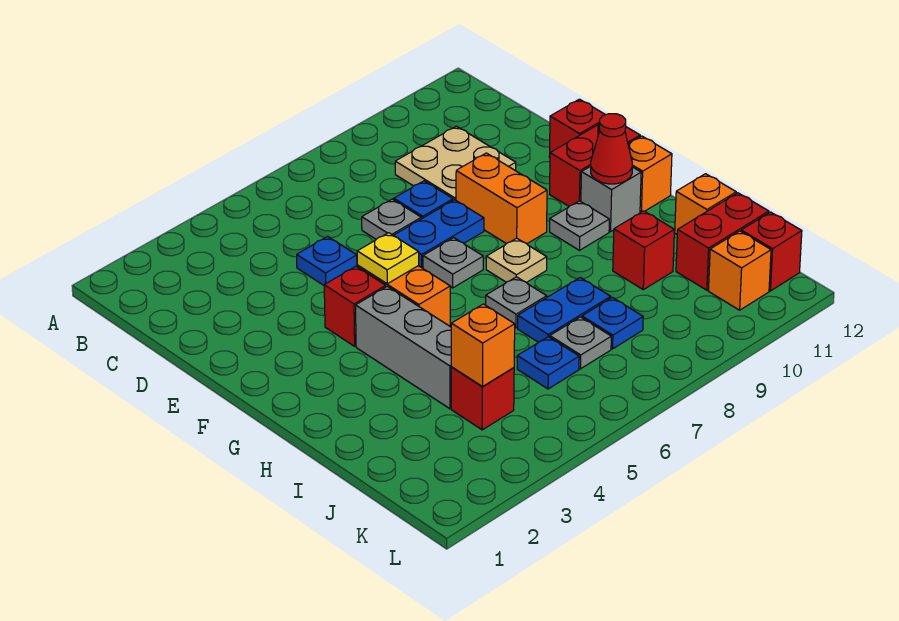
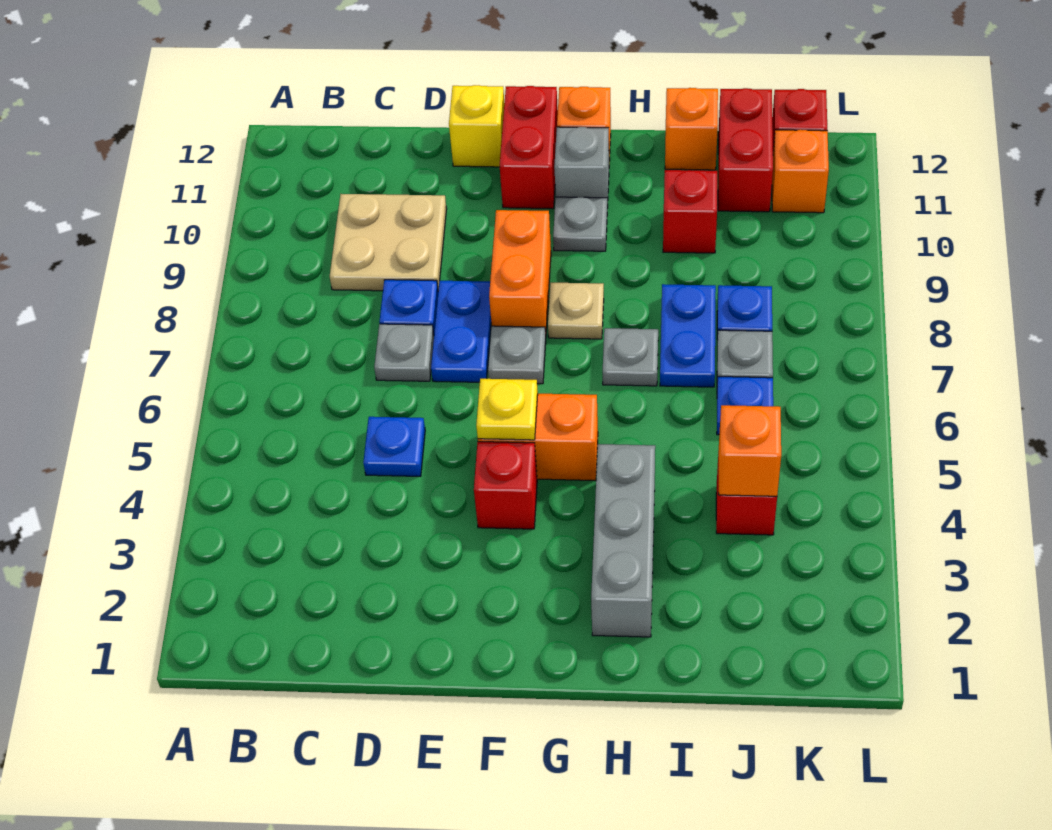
orange brick E9:F9 level 1 -> orange brick F8:F9 level 1
red brick E12 level 1 -> yellow brick E12 level 1
grey brick G4:I4 level 1 -> grey brick H2:H4 level 1
red cone G11 level 2 -> none

